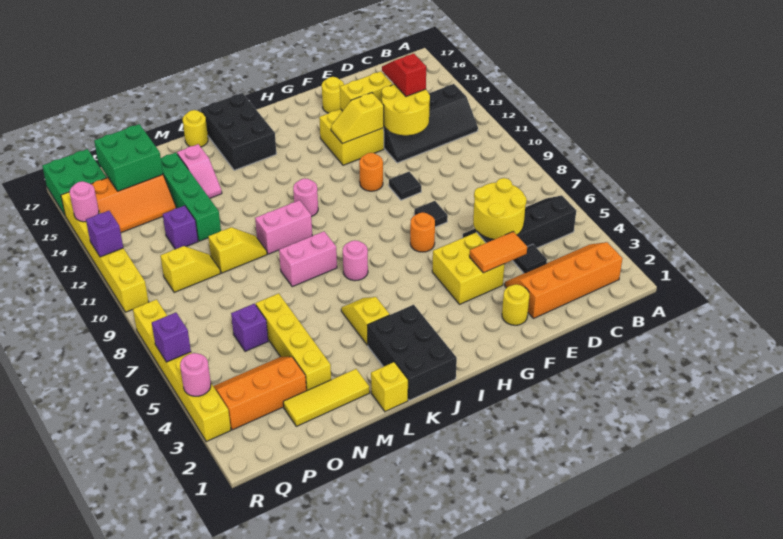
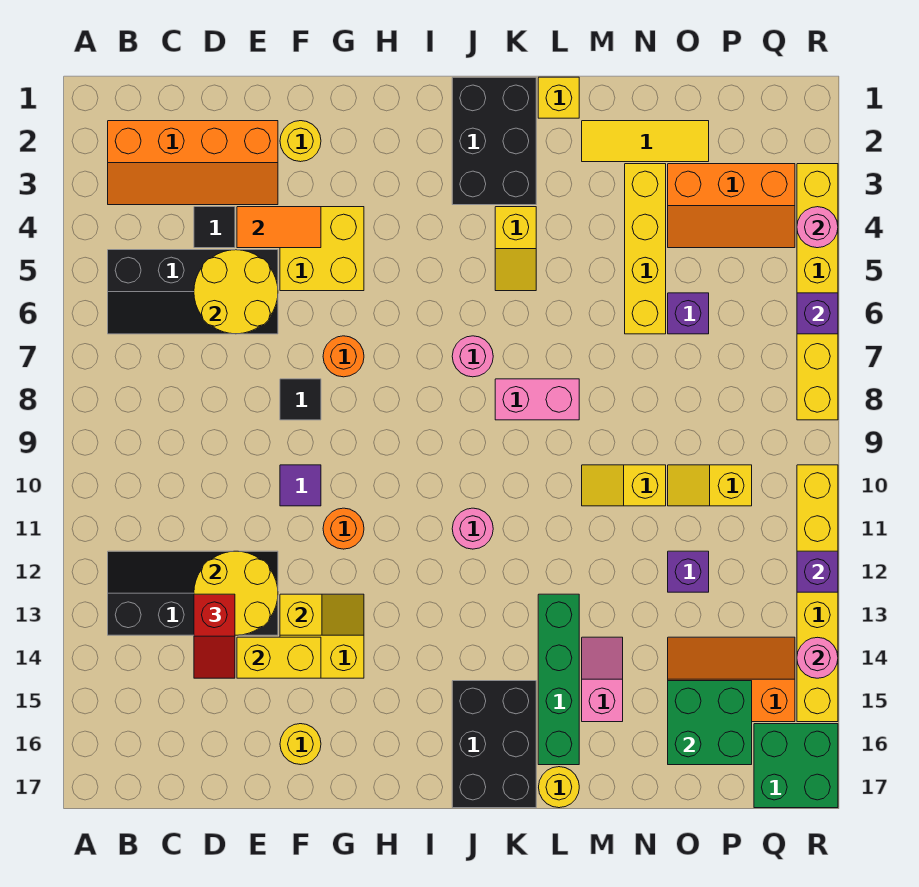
black tile F10 level 1 -> purple tile F10 level 1
pink brick K10:L10 level 1 -> none
green brick N12:N15 level 1 -> green brick L13:L16 level 1

